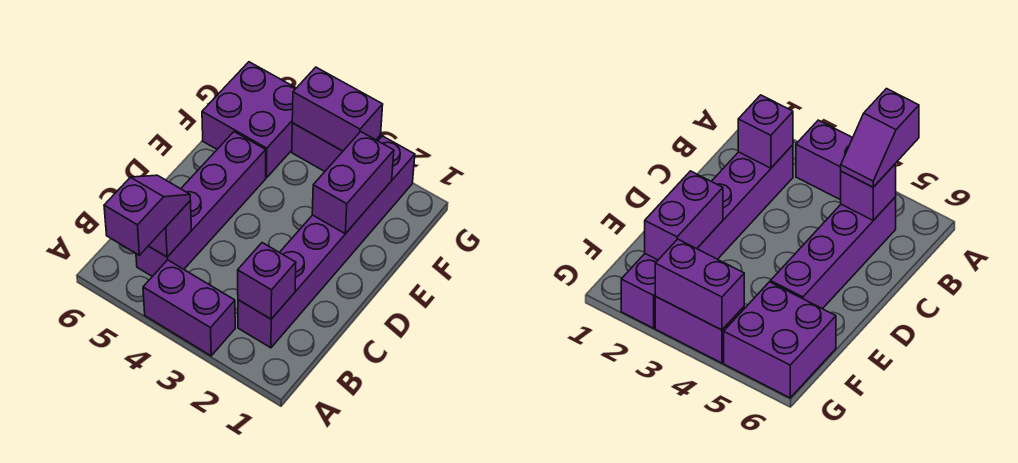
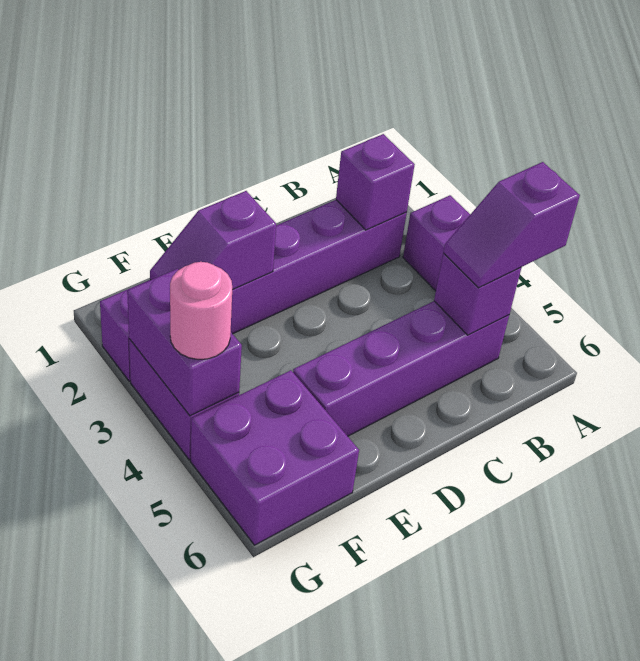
purple brick E2:F2 level 2 -> purple slope E2:F2 level 2 top E
none -> pink round brick G4 level 3

